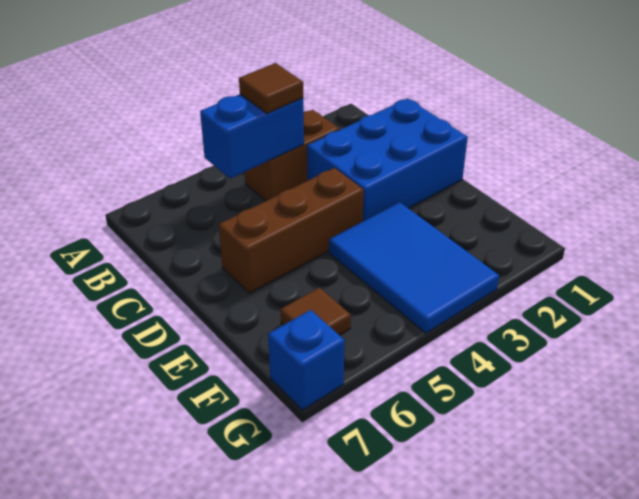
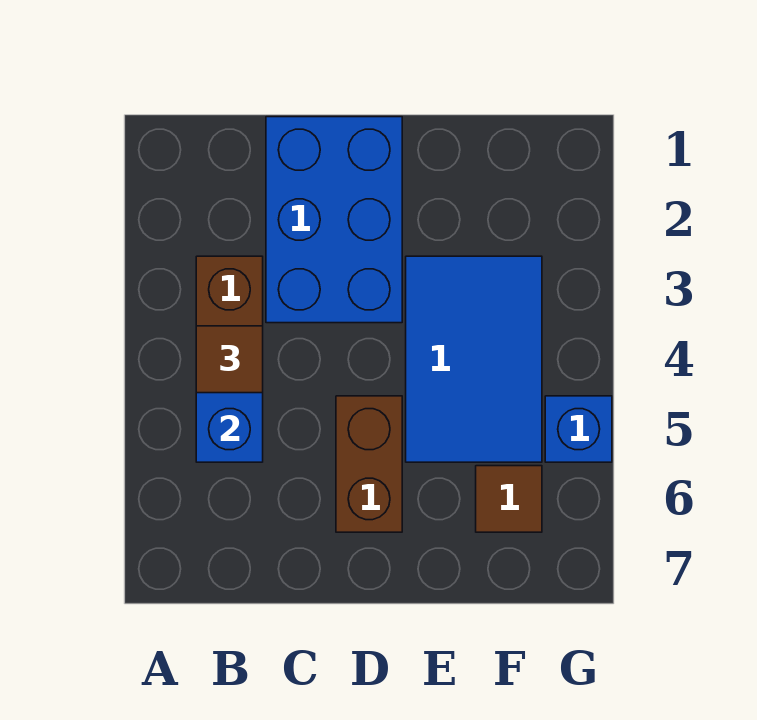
brown brick D4:D6 level 1 -> brown brick D5:D6 level 1
blue tile E3:G4 level 1 -> blue tile E3:F5 level 1
blue brick G7 level 1 -> blue brick G5 level 1

